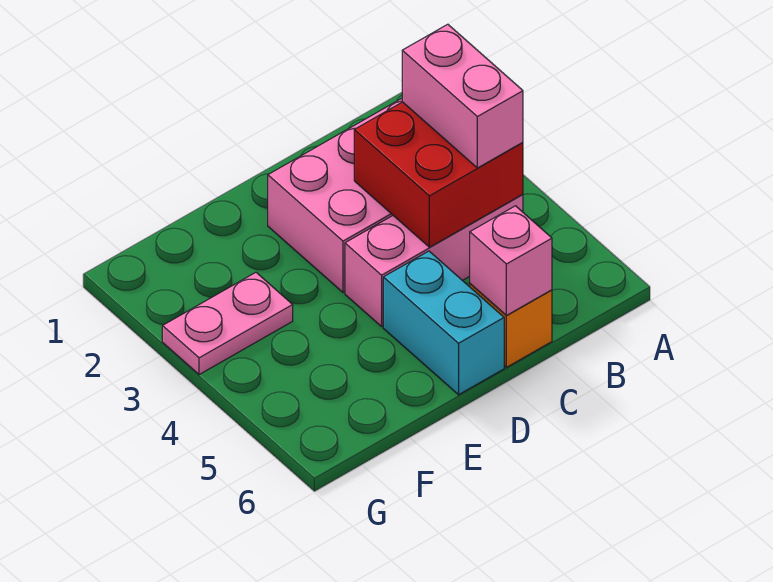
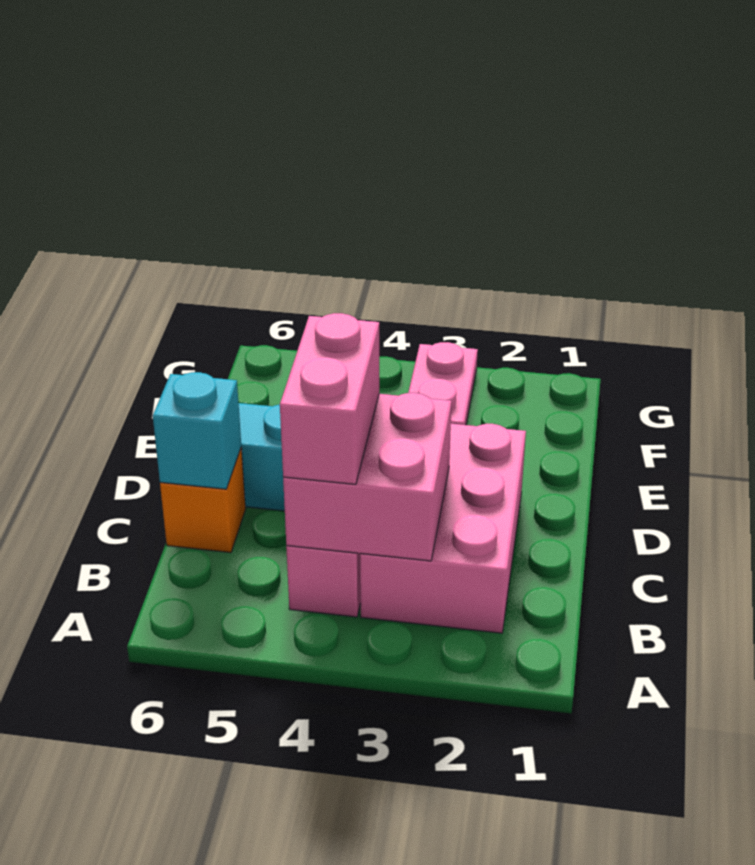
red brick B3:C4 level 2 -> pink brick B3:C4 level 2
pink brick B3:B4 level 3 -> pink brick B4:C4 level 3
pink brick C6 level 2 -> cyan brick C6 level 2

